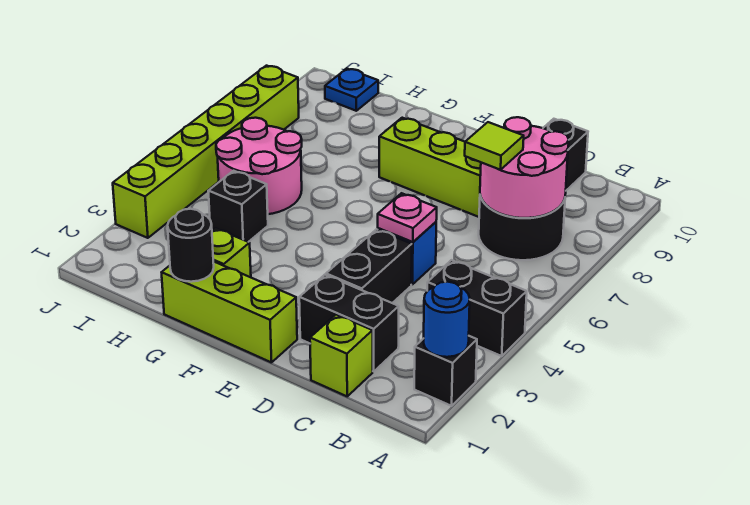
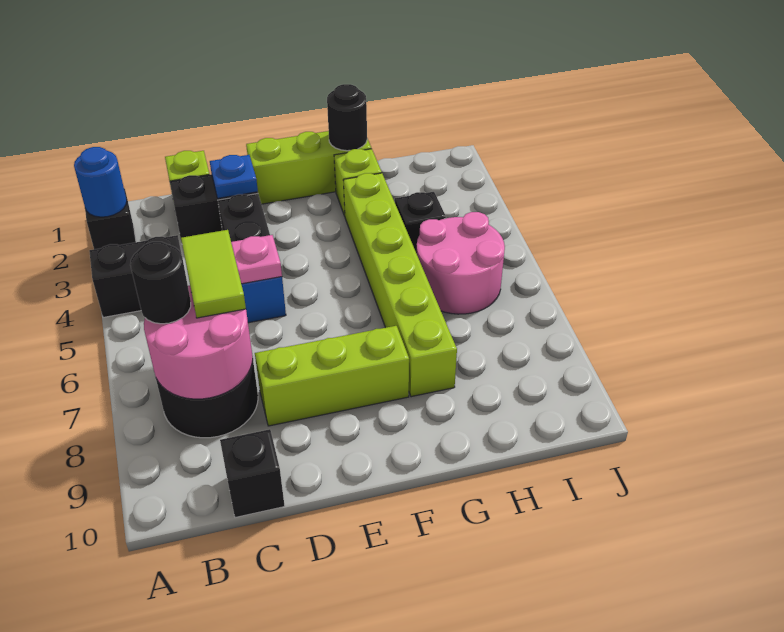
none -> black round brick B7 level 3
lime tile C7 level 3 -> lime tile C6:C7 level 3
blue plate I10 level 1 -> blue plate D2 level 2
lime brick J3:J8 level 1 -> lime brick G3:G8 level 1

